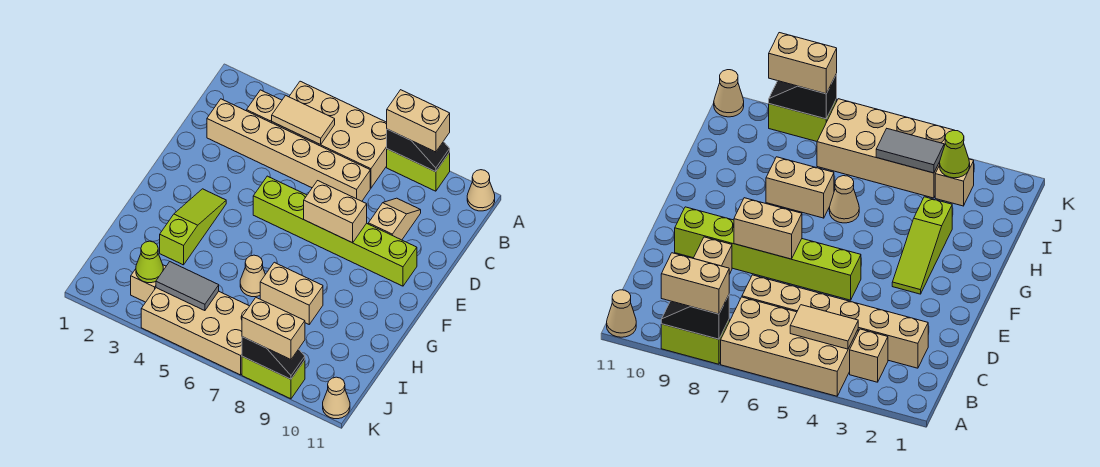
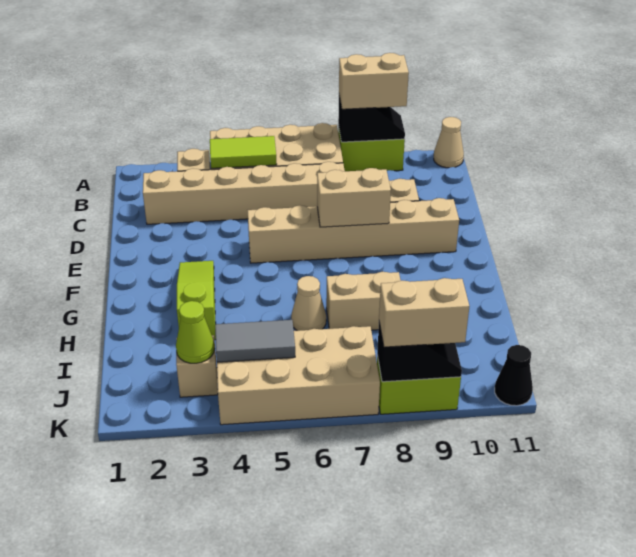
tan tile B4:B5 level 2 -> lime tile B4:B5 level 2
lime brick E5:E10 level 1 -> tan brick E5:E10 level 1
tan cone K11 level 1 -> black cone K11 level 1

